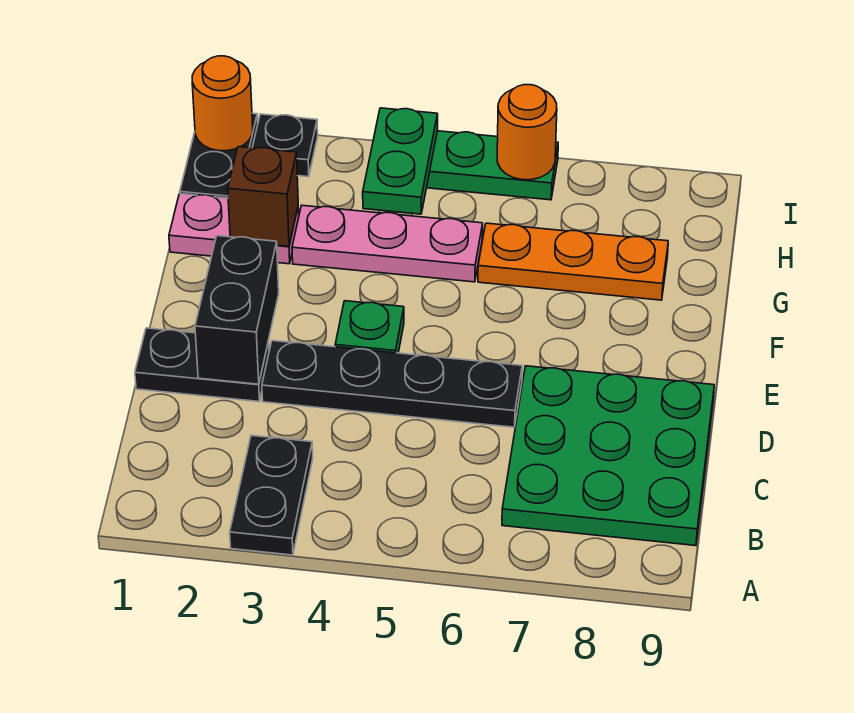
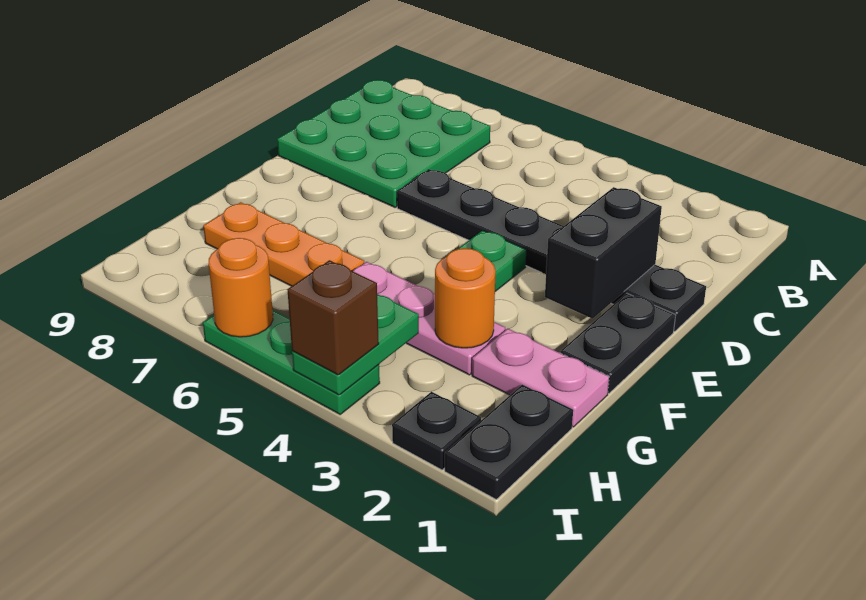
black plate A3:B3 level 1 -> black plate E1:F1 level 1
brown brick G2 level 2 -> brown brick I4 level 3
orange round brick I1 level 2 -> orange round brick G3 level 2

